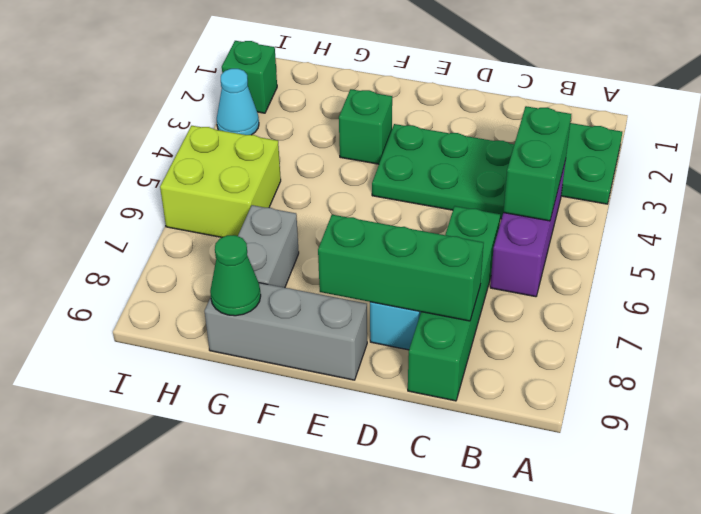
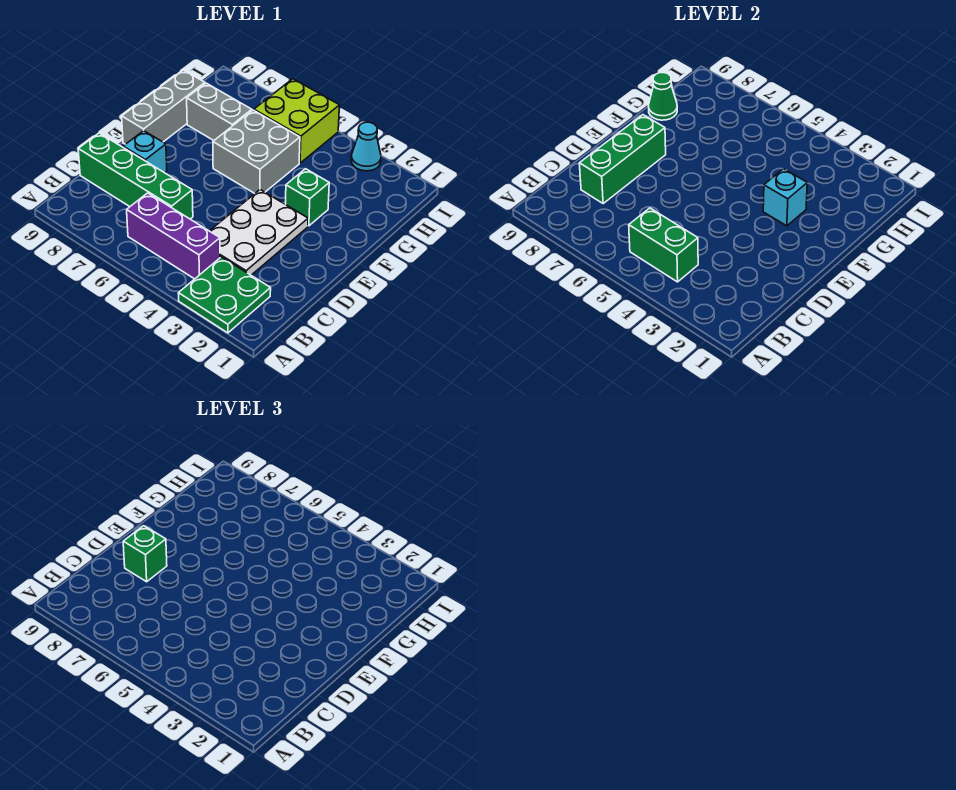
green plate C3:E4 level 1 -> white plate C3:E4 level 1
none -> cyan brick F3 level 2
none -> grey brick F5:G6 level 1
green brick I2 level 1 -> green brick D8 level 3

